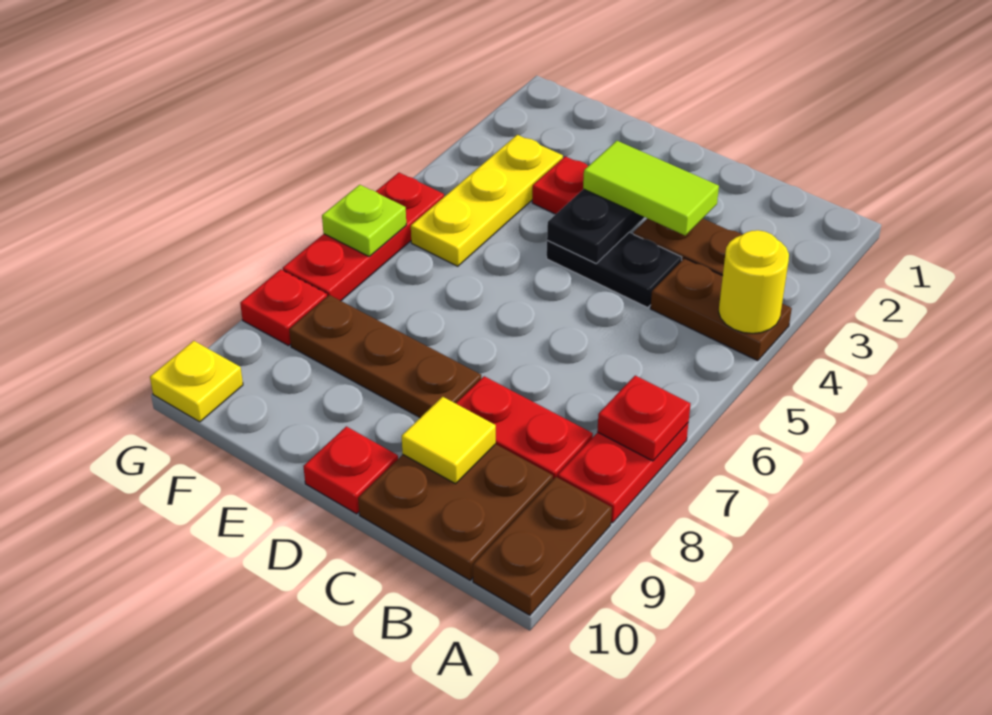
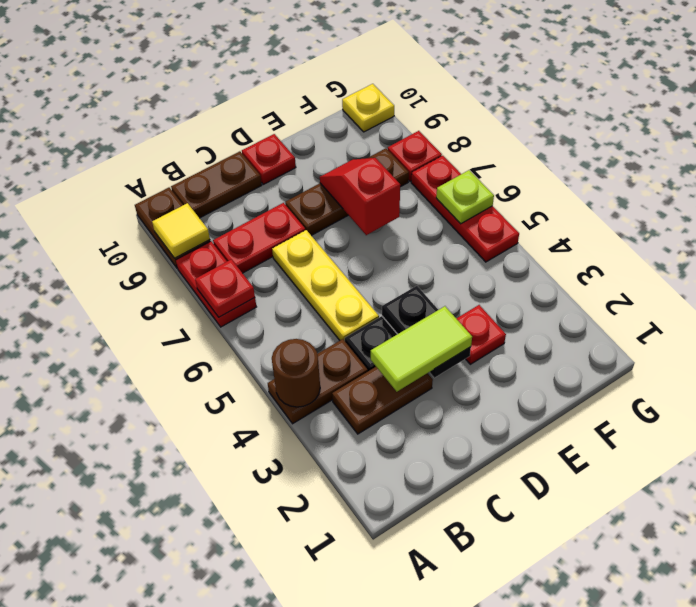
yellow round brick A4 level 2 -> brown round brick A4 level 2
brown plate B9:C10 level 1 -> brown plate B10:C10 level 1
yellow tile C9 level 2 -> yellow tile A9 level 2
none -> red slope E7:E8 level 2 top 7
yellow plate F3:F5 level 1 -> yellow plate C5:C7 level 1

